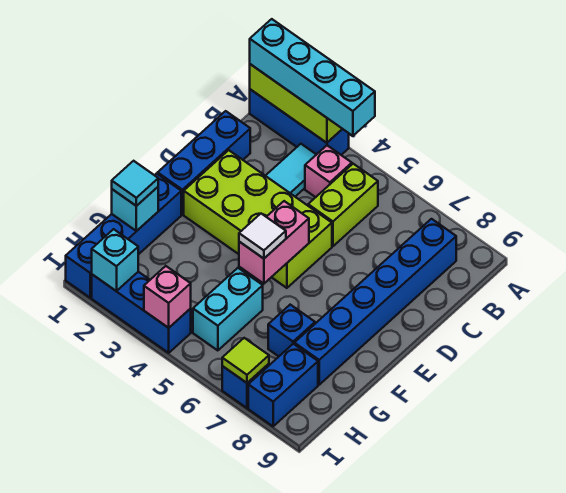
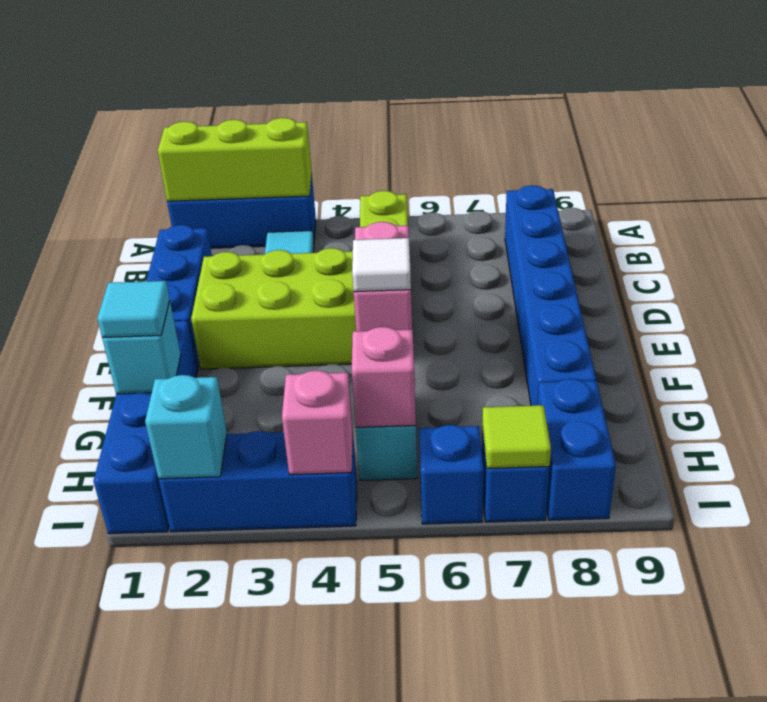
cyan brick A1:A4 level 3 -> none
pink brick B4 level 1 -> pink brick H5 level 2
blue brick G7 level 1 -> blue brick I6 level 1

